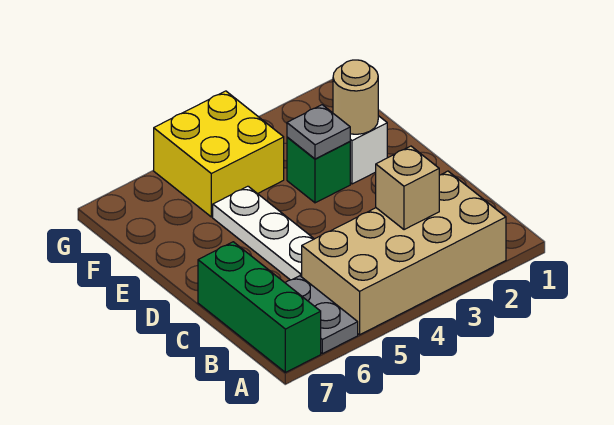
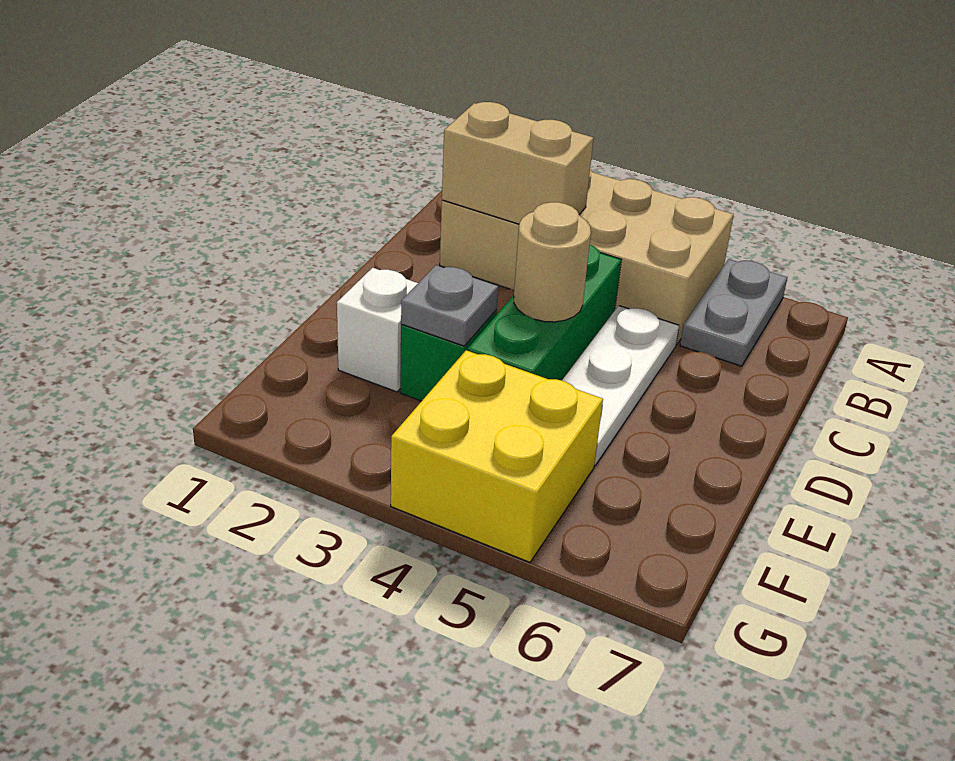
green brick A7:C7 level 1 -> green brick C4:E4 level 1
tan brick B3 level 2 -> tan brick B2:B3 level 2
tan round brick E2 level 2 -> tan round brick D4 level 2

